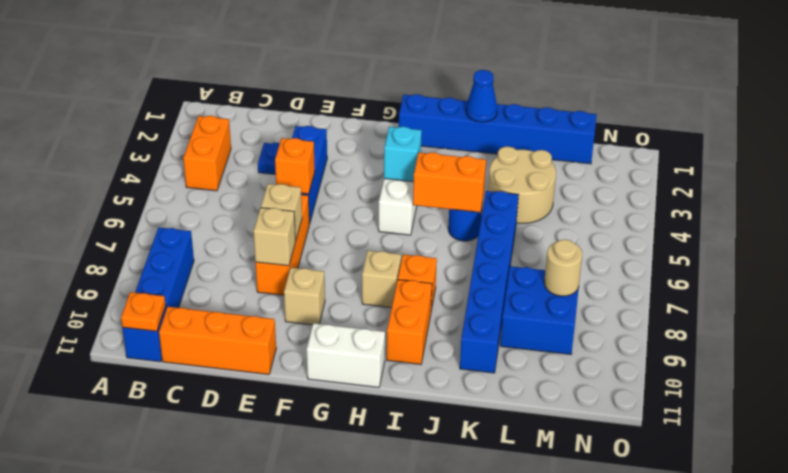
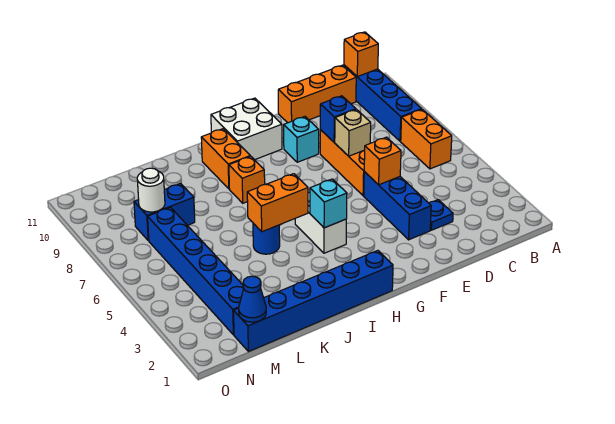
orange brick B3:B4 level 1 -> orange brick B6:B7 level 1
orange plate B11 level 2 -> orange brick B11 level 2
tan brick E8 level 2 -> blue brick E8 level 2
tan brick F9 level 1 -> cyan brick F9 level 1
white brick G11:H11 level 1 -> white brick G10:H11 level 1
tan brick H8 level 1 -> none
blue cone J1 level 2 -> blue cone M1 level 2
tan round brick K3:L4 level 1 -> none
blue brick K5:K10 level 1 -> blue brick M2:M7 level 1
blue brick L8:M9 level 1 -> blue brick L8:M8 level 1
tan round brick M8 level 2 -> white round brick M8 level 2

